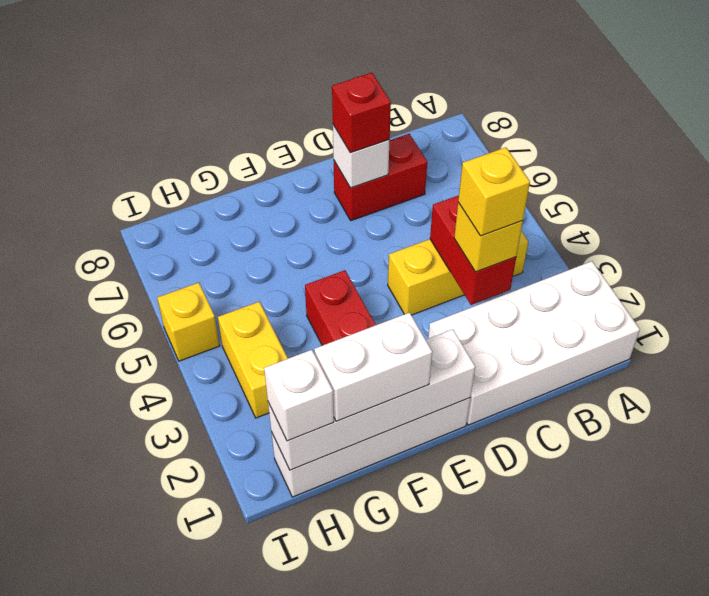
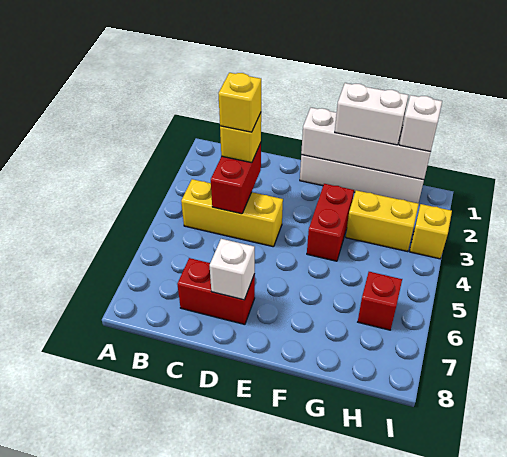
white brick A1:D2 level 1 -> none
red brick D7 level 3 -> red brick H6 level 1
yellow brick H3:H4 level 1 -> yellow brick G3:H3 level 1
yellow brick I5 level 1 -> yellow brick I3 level 1

